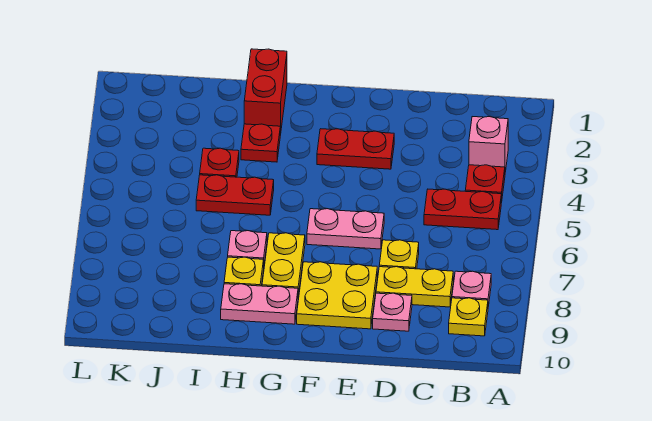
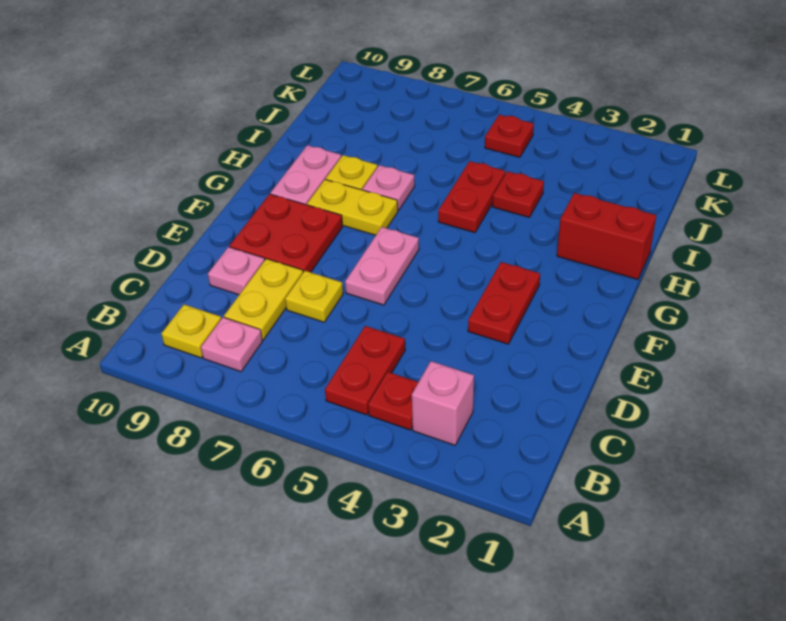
yellow plate E8:F9 level 1 -> red plate E8:F9 level 1
red plate H3 level 1 -> red plate K5 level 1

